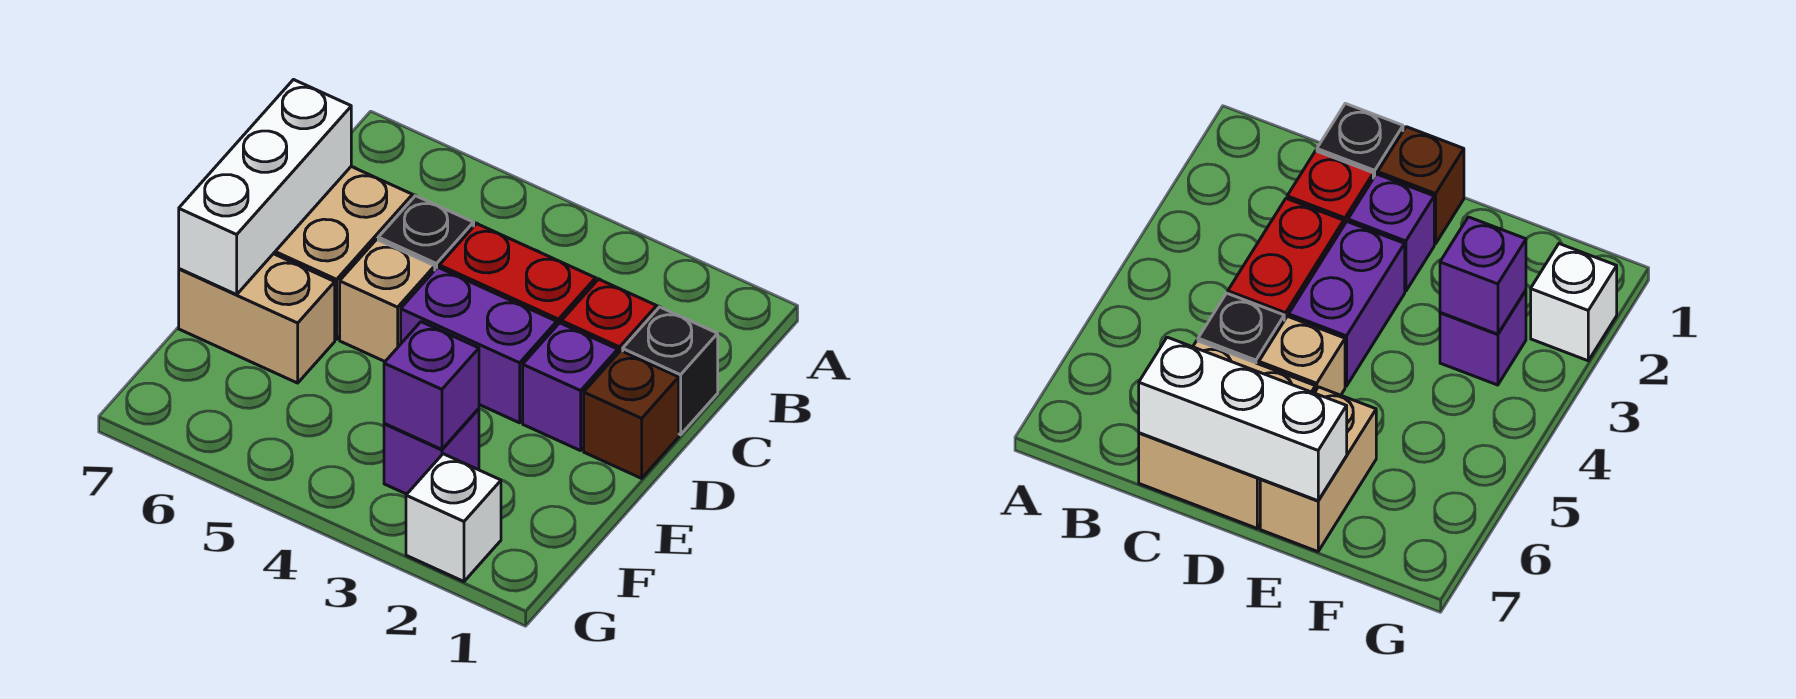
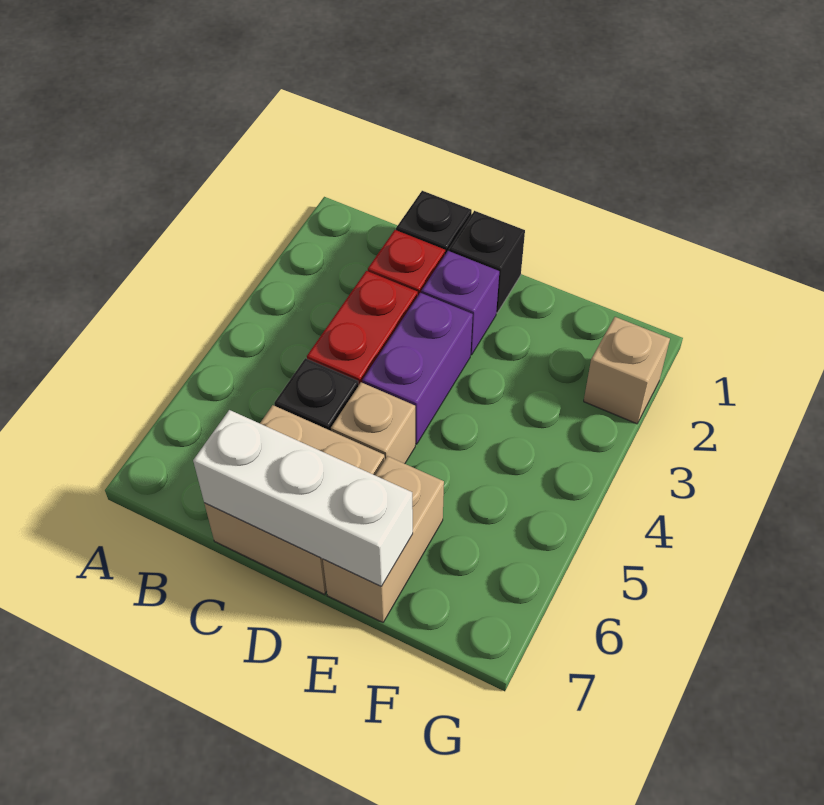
brown brick D1 level 1 -> black brick D1 level 1
purple brick F3 level 1 -> none
purple brick F3 level 2 -> none
white brick G2 level 1 -> tan brick G2 level 1

